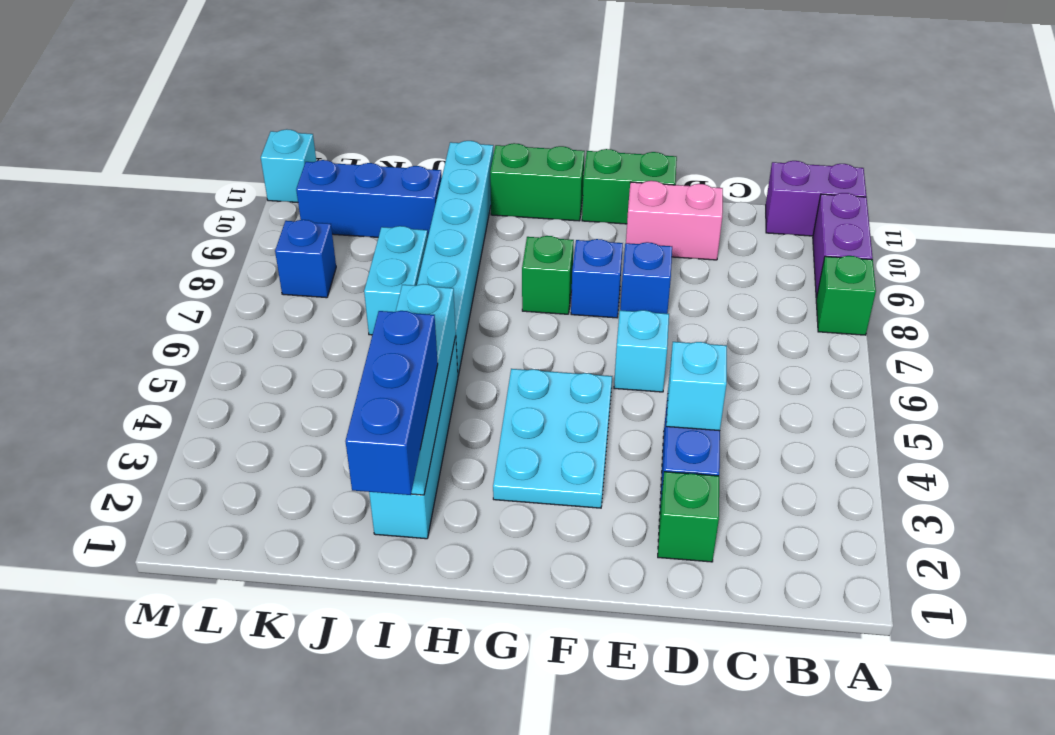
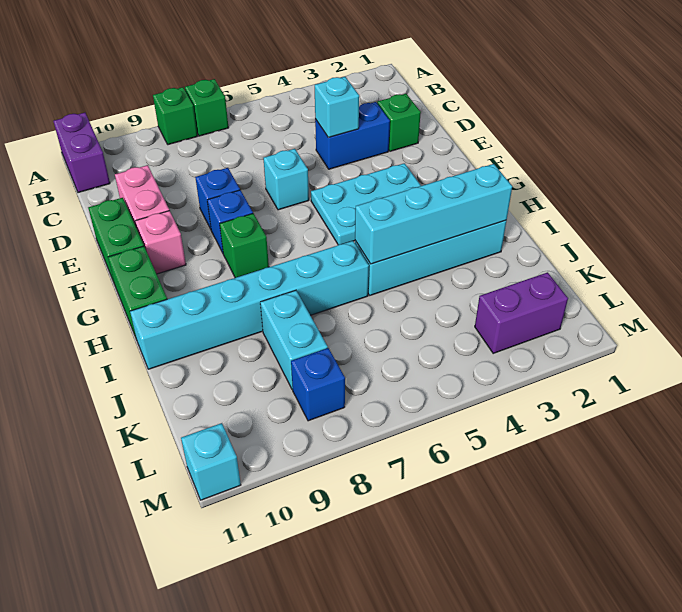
none -> green brick A7 level 1
purple brick A9:A10 level 1 -> purple brick L2:L3 level 1
none -> pink brick F10 level 1
blue brick I1:I3 level 3 -> none
cyan brick J7:J8 level 1 -> cyan brick J8:K8 level 1
blue brick J10:L10 level 1 -> none

